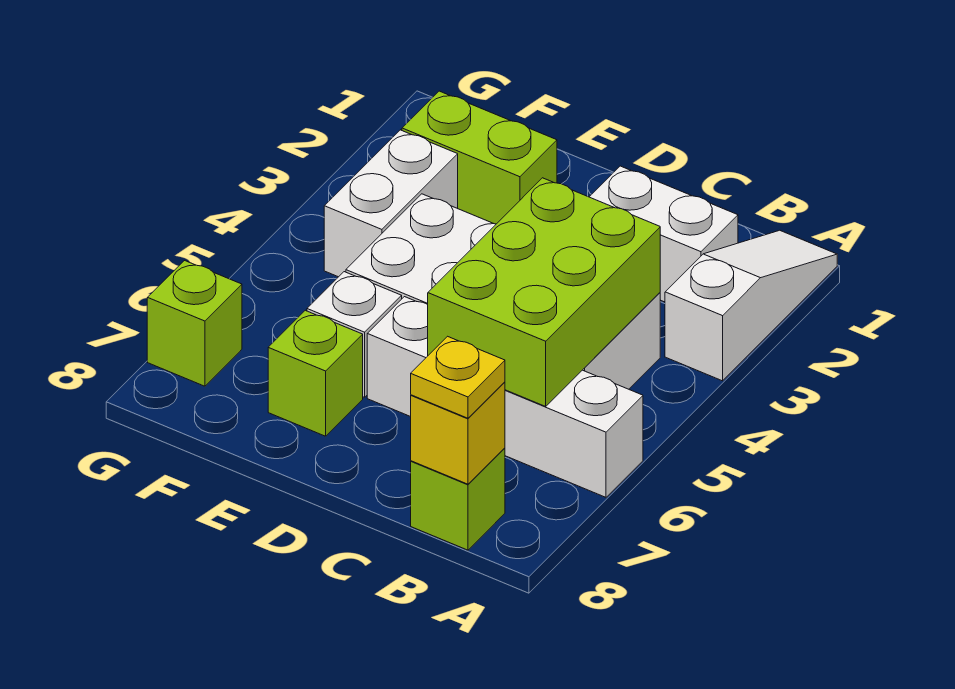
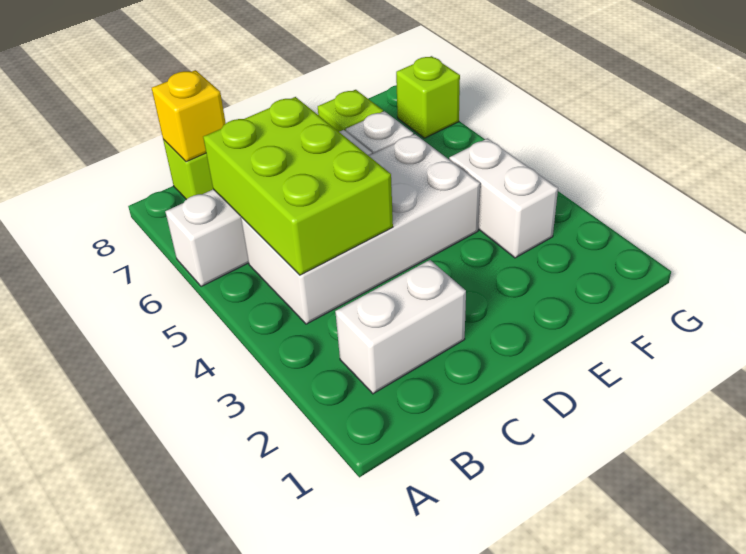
white slope A1:A3 level 1 top 3 -> none
yellow plate B8 level 3 -> none
lime brick E2:F2 level 1 -> none

